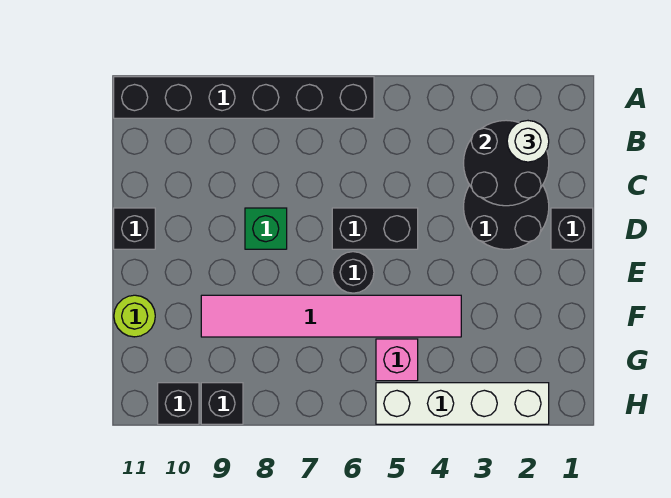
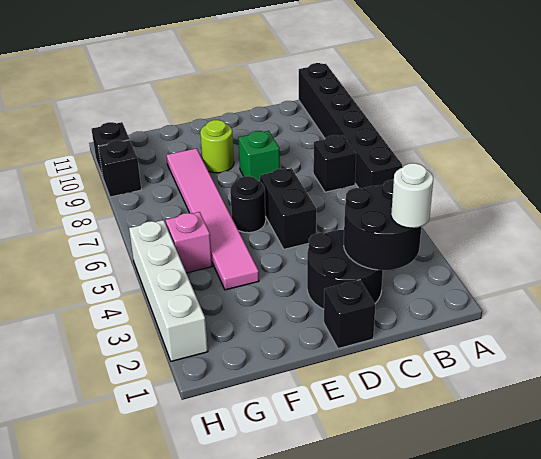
black brick D11 level 1 -> black brick B7 level 1
lime round brick F11 level 1 -> lime round brick E9 level 1

